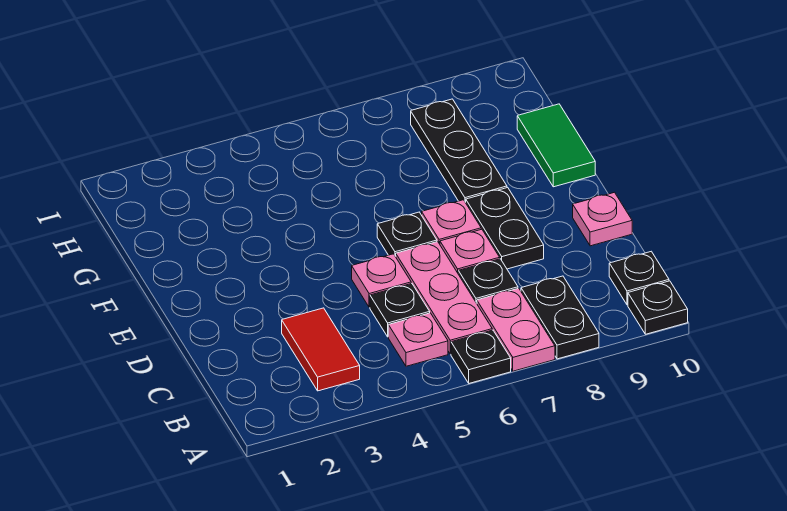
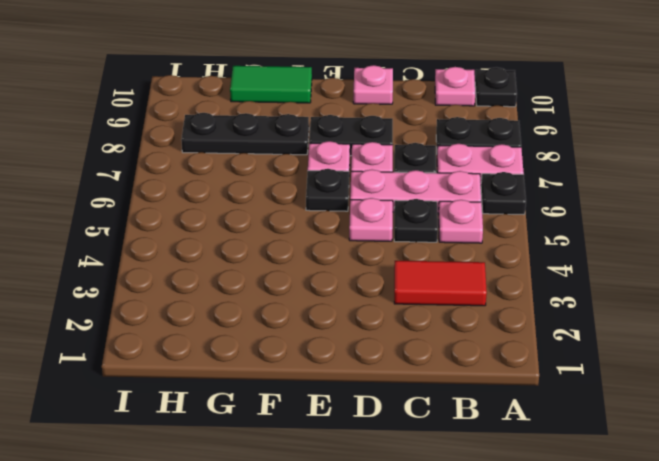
black plate B10 level 1 -> pink plate B10 level 1

